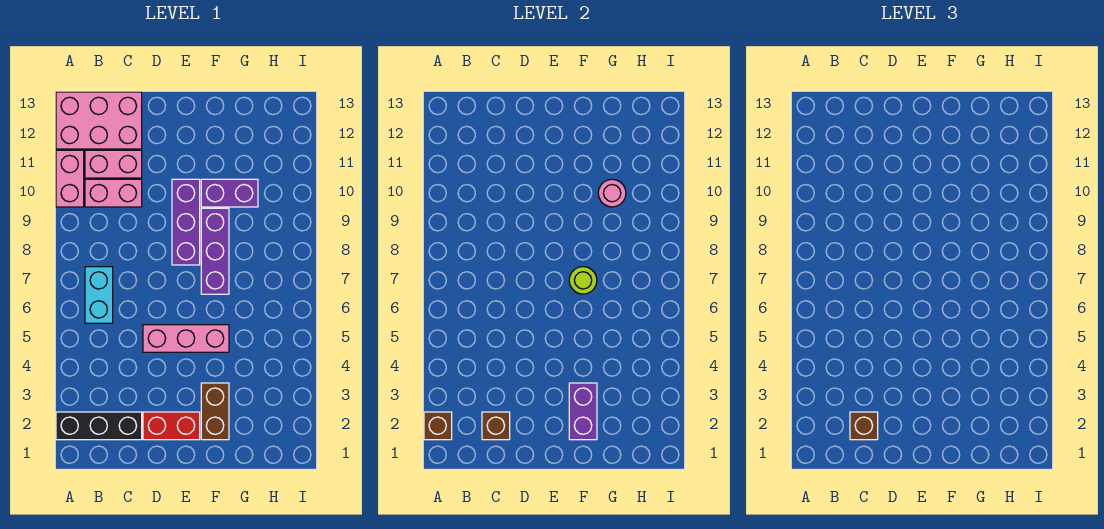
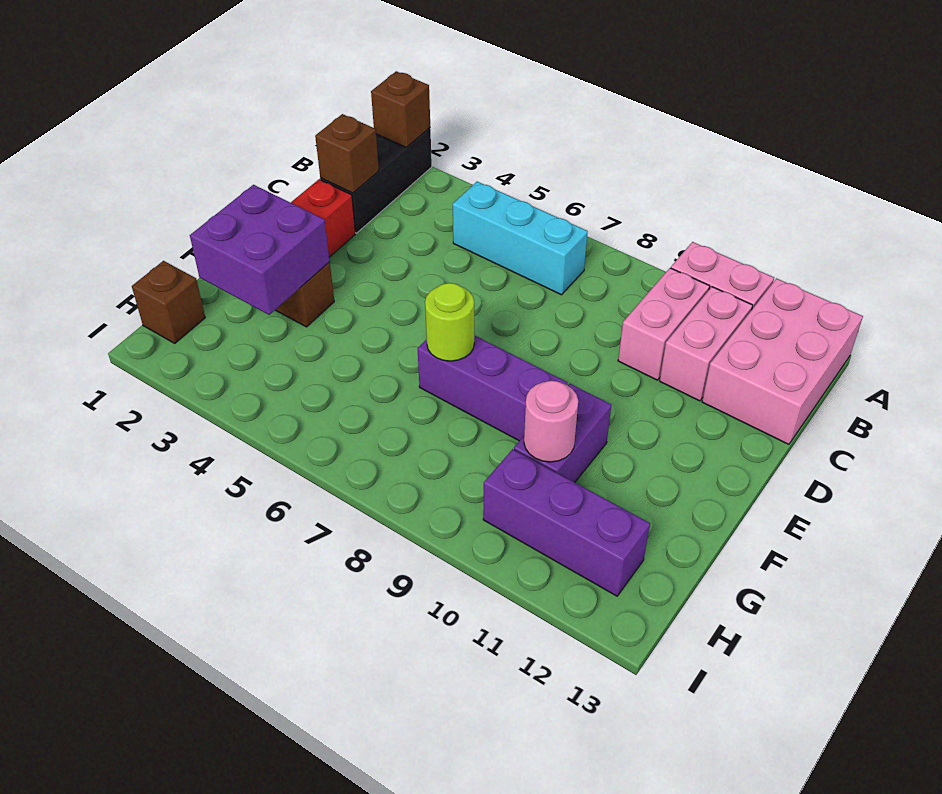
cyan brick B6:B7 level 1 -> cyan brick B5:B7 level 1
brown brick C2 level 3 -> brown brick H1 level 1
pink brick D5:F5 level 1 -> none
purple brick E8:E10 level 1 -> purple brick H10:H12 level 1
purple brick F2:F3 level 2 -> purple brick F2:G3 level 2

